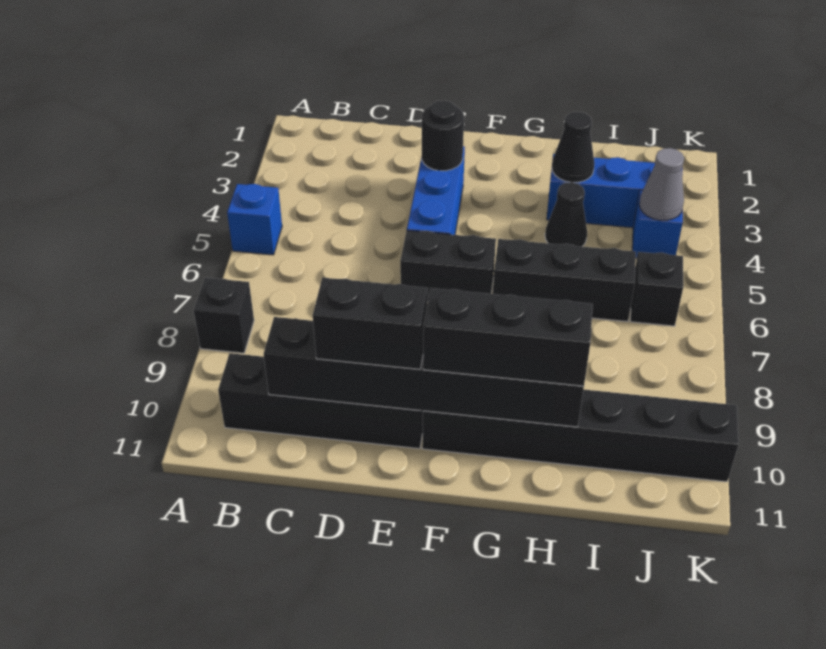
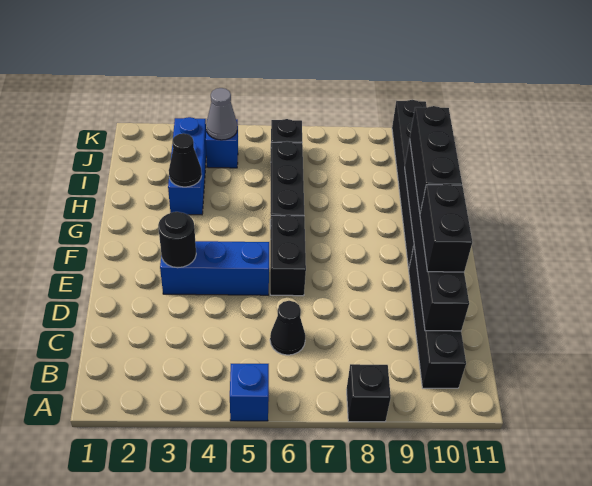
black cone H4 level 1 -> black cone C6 level 1

